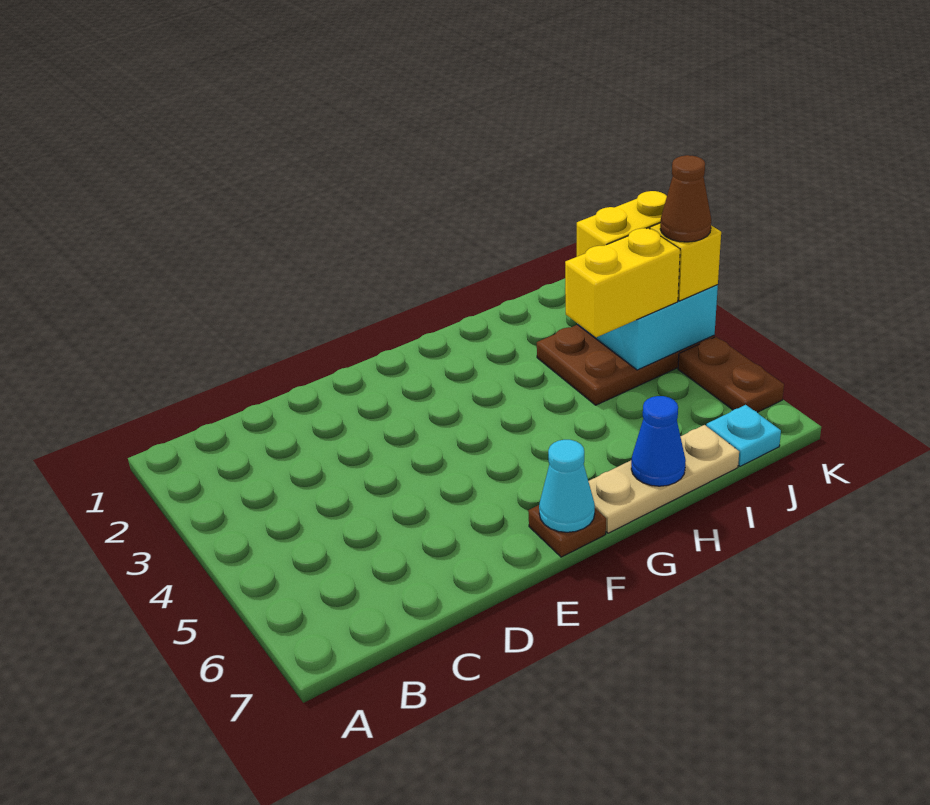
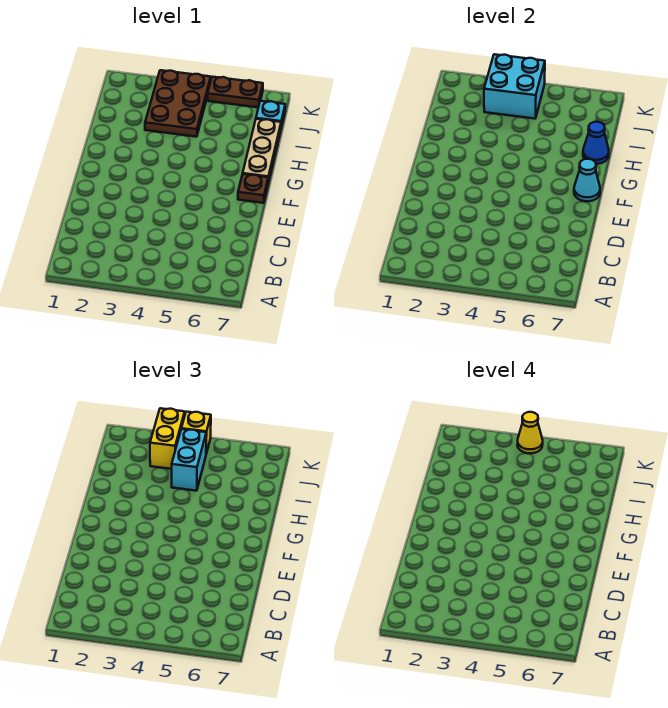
yellow brick I4:J4 level 3 -> cyan brick I4:J4 level 3
brown cone K4 level 4 -> yellow cone K4 level 4

